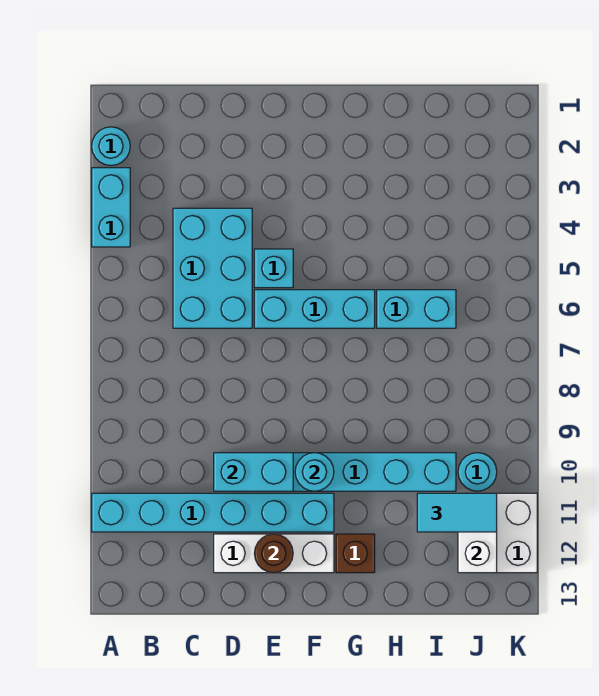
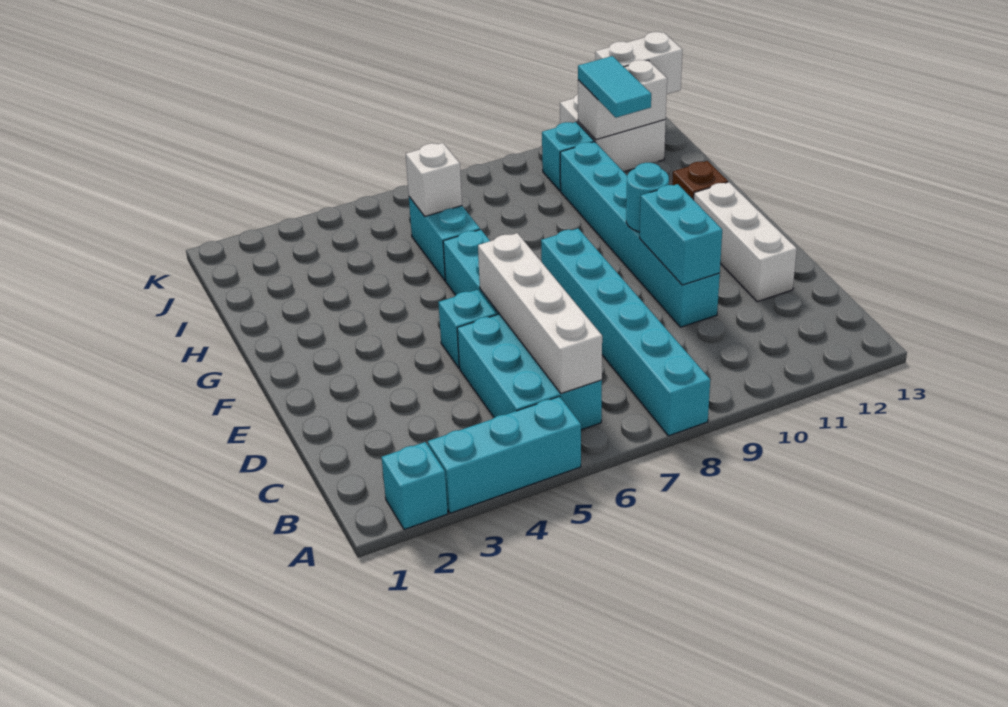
cyan round brick A2 level 1 -> cyan brick A2 level 1
cyan brick A3:A4 level 1 -> cyan brick A3:A5 level 1
cyan brick A11:F11 level 1 -> cyan brick A8:F8 level 1
none -> white brick B6:E6 level 2
cyan brick C4:D6 level 1 -> cyan brick B5:D6 level 1
brown round brick E12 level 2 -> none
none -> white brick I6 level 2
cyan round brick J10 level 1 -> cyan brick J10 level 1
none -> white brick K12:K13 level 2

